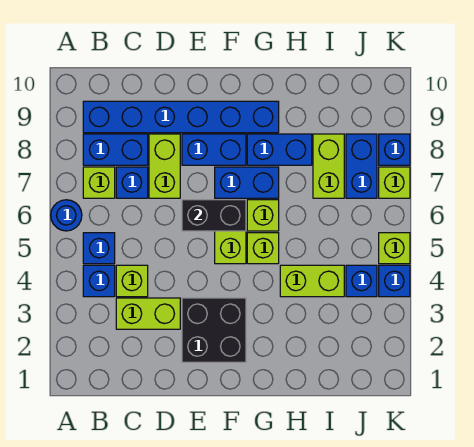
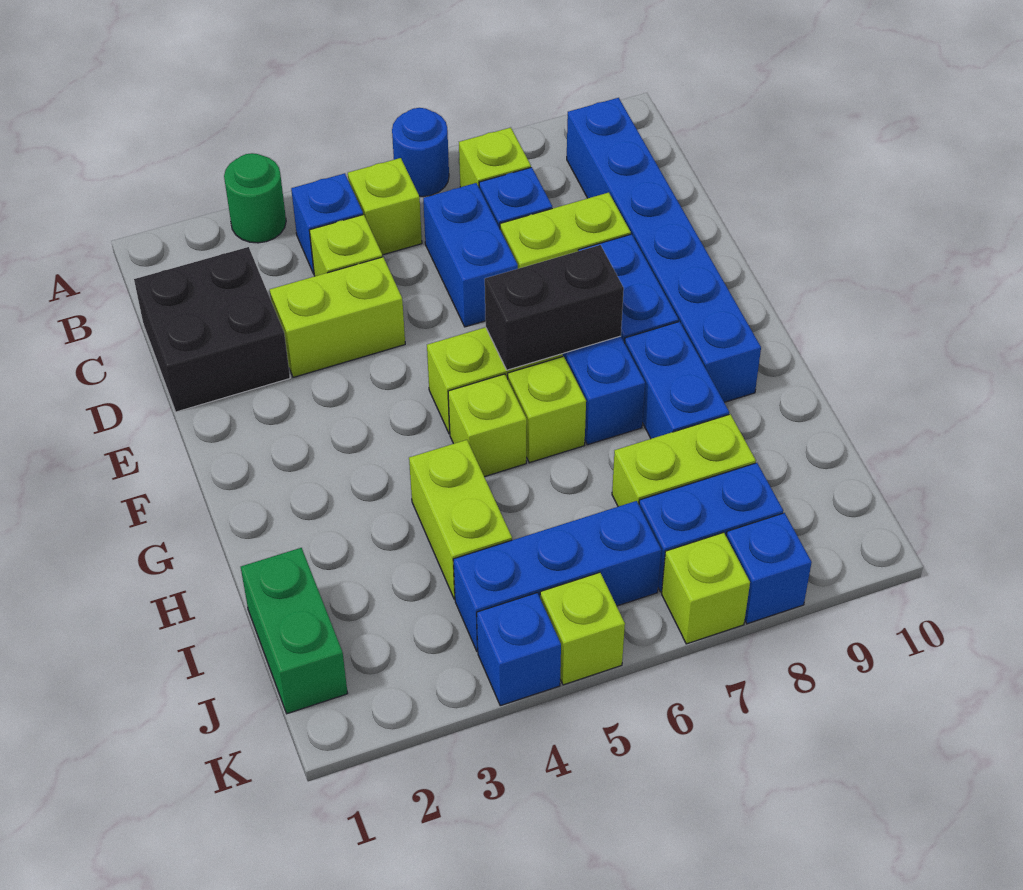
none -> green round brick A3 level 1
blue brick B5 level 1 -> lime brick B5 level 1
blue brick B8:C8 level 1 -> blue brick C6:D6 level 1
lime brick C3:D3 level 1 -> lime brick D3:D4 level 1
black brick E2:F3 level 1 -> black brick C1:D2 level 1
black brick E6:F6 level 2 -> black brick F6:F7 level 2
none -> green brick I1:J1 level 1
blue brick J4 level 1 -> blue brick J4:J6 level 1

